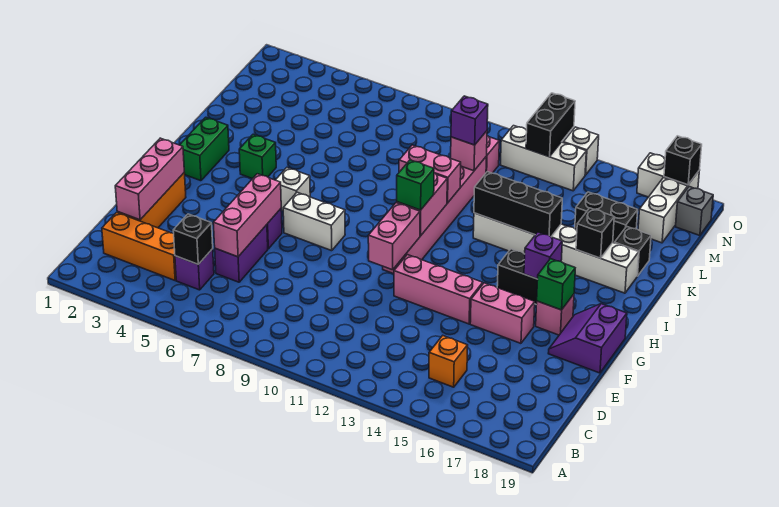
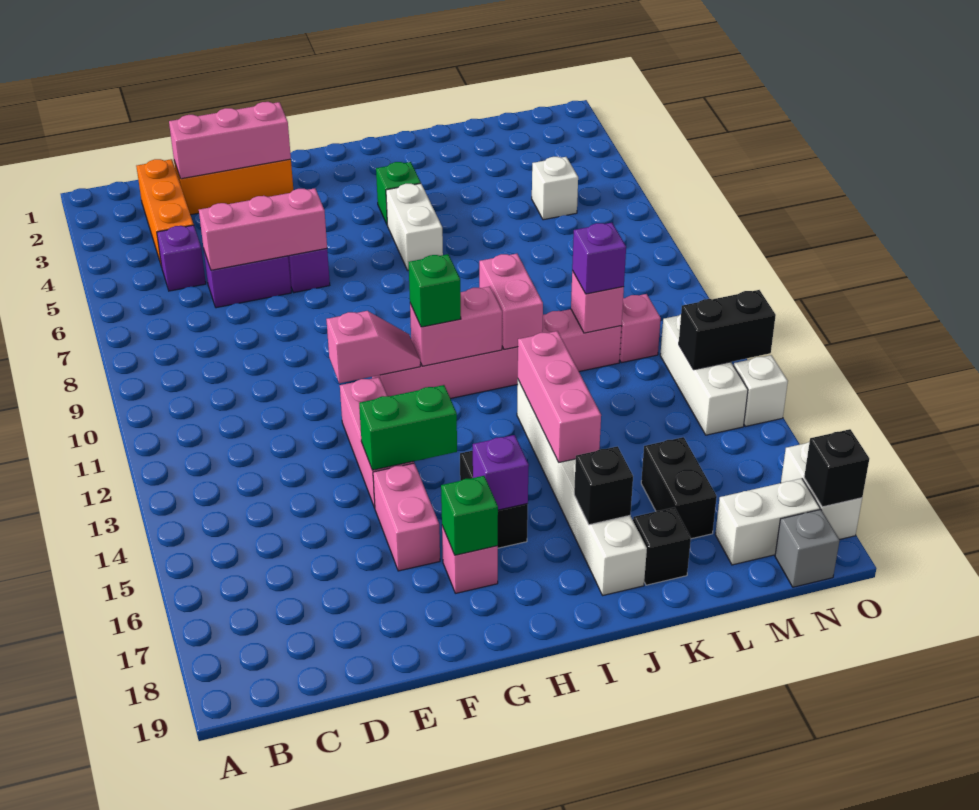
black brick C5 level 2 -> none
orange brick C15 level 1 -> none
pink brick F11:G11 level 2 -> pink slope F11:G11 level 2 top F
purple slope F18:G19 level 1 top 19 -> none
white brick G7:G8 level 1 -> white brick I5:I6 level 1
green brick H2:I2 level 1 -> green brick F14:G14 level 2
white brick H6 level 1 -> white brick M5 level 1
black brick J13:J15 level 2 -> pink brick J13:J15 level 2

